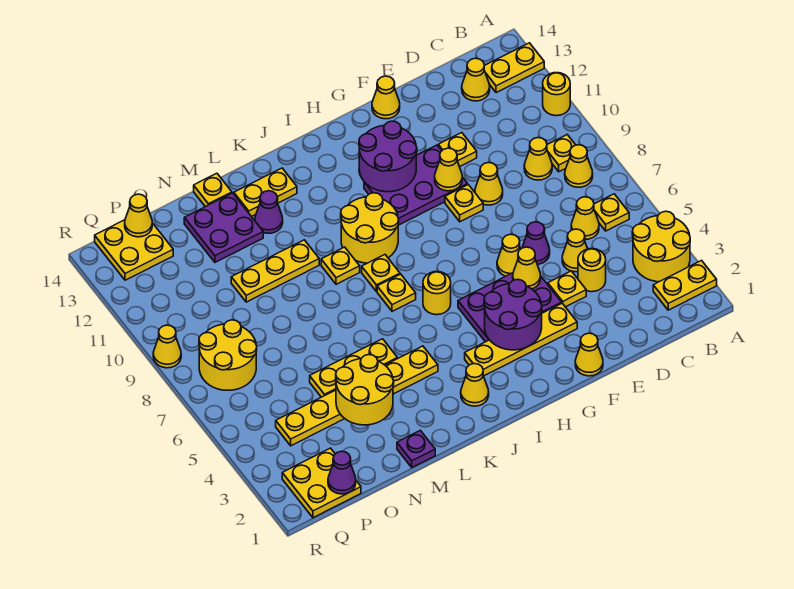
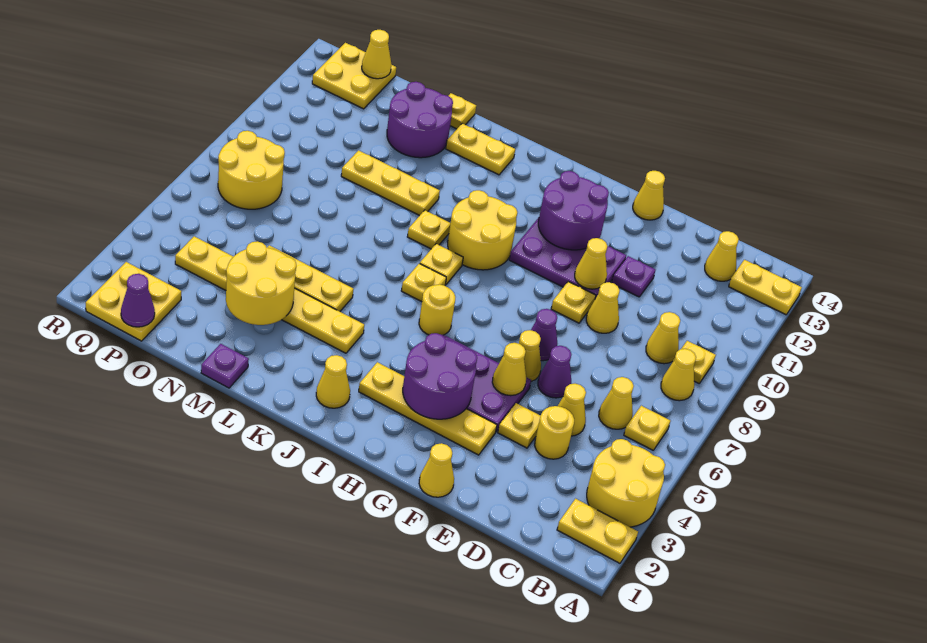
yellow round brick A11 level 1 -> none
yellow plate E11 level 1 -> purple plate E11 level 1
purple cone L12 level 1 -> purple cone F7 level 1
purple plate M12:N13 level 1 -> purple round brick M12:N13 level 1
yellow cone R9 level 1 -> none

